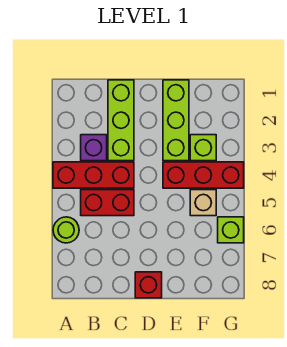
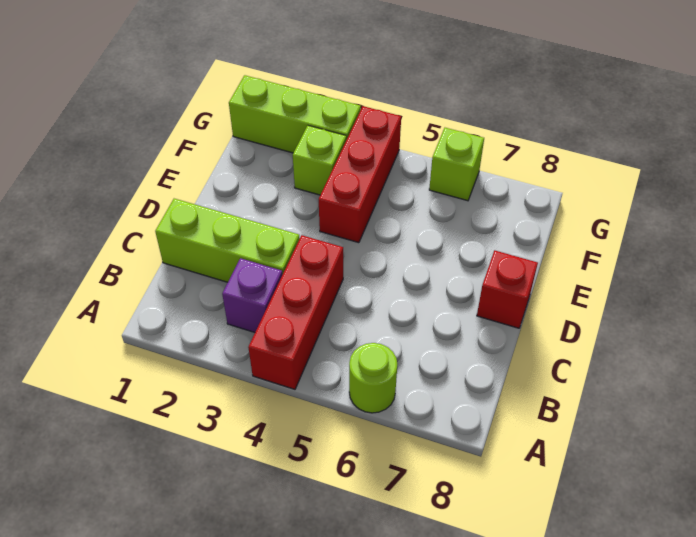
red brick B5:C5 level 1 -> none
lime brick E1:E3 level 1 -> lime brick G1:G3 level 1
tan brick F5 level 1 -> none

